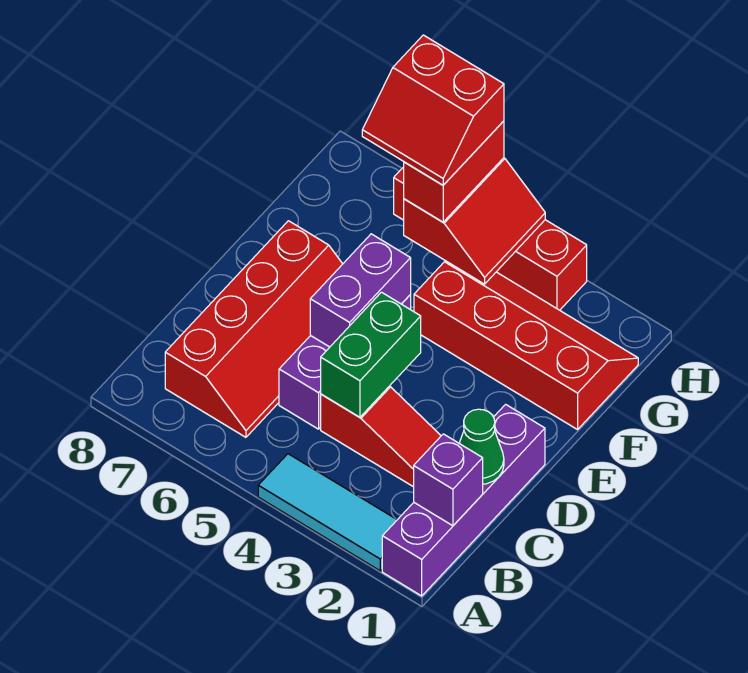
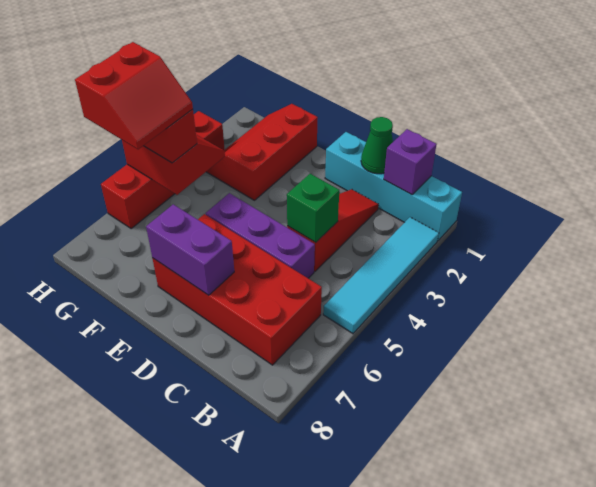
purple brick A1:D1 level 1 -> cyan brick A1:D1 level 1
cyan tile A2:A4 level 1 -> cyan tile A2:A5 level 1
red slope B6:E7 level 1 top 7 -> red brick B6:E7 level 1
green brick C4:D4 level 2 -> green brick C4 level 2
purple brick D5:E5 level 2 -> purple brick D7:E7 level 2
red slope F1:G4 level 1 top F -> red slope F1:G3 level 1 top F

